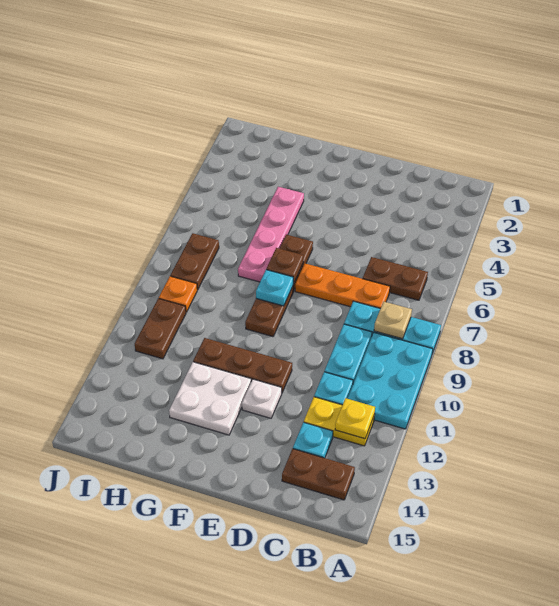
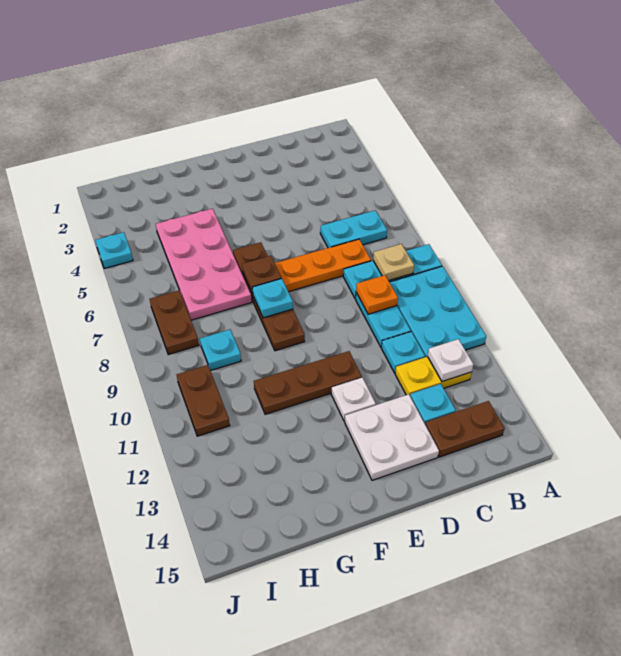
brown plate B6:C6 level 1 -> cyan plate B6:C6 level 1
yellow plate B12 level 2 -> white plate B12 level 2
white plate F12:G13 level 1 -> white plate D13:E14 level 1
pink plate G4:G7 level 1 -> pink plate G4:H7 level 1
none -> cyan plate H9 level 1
orange plate I9 level 1 -> orange plate C9 level 2
none -> cyan plate J4 level 1

